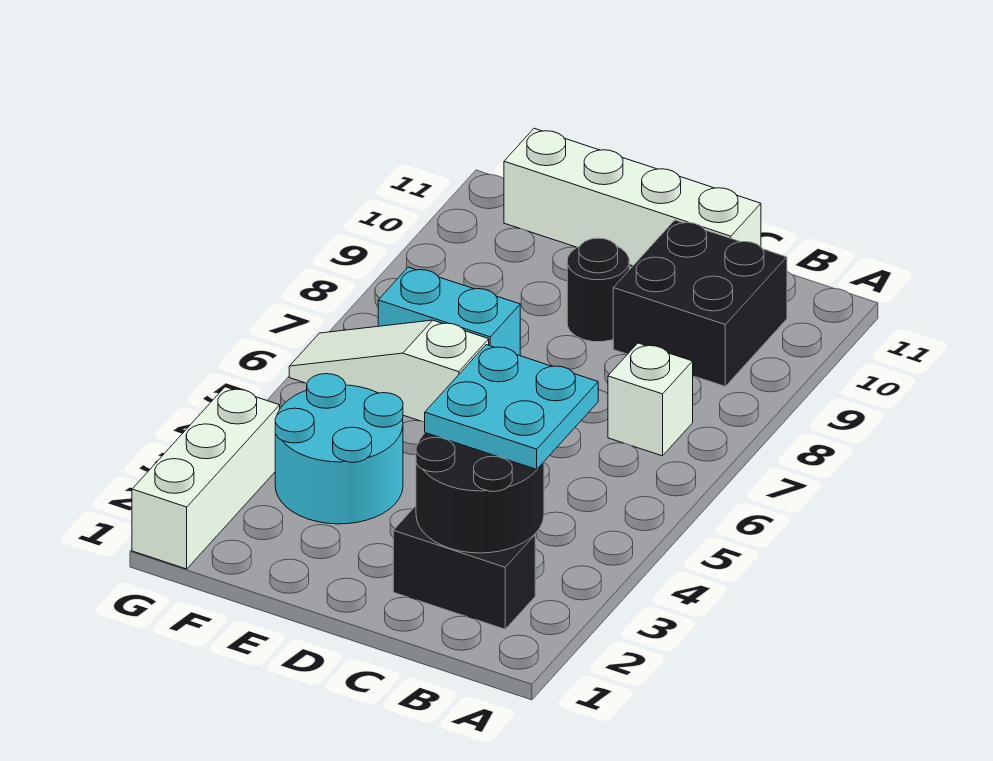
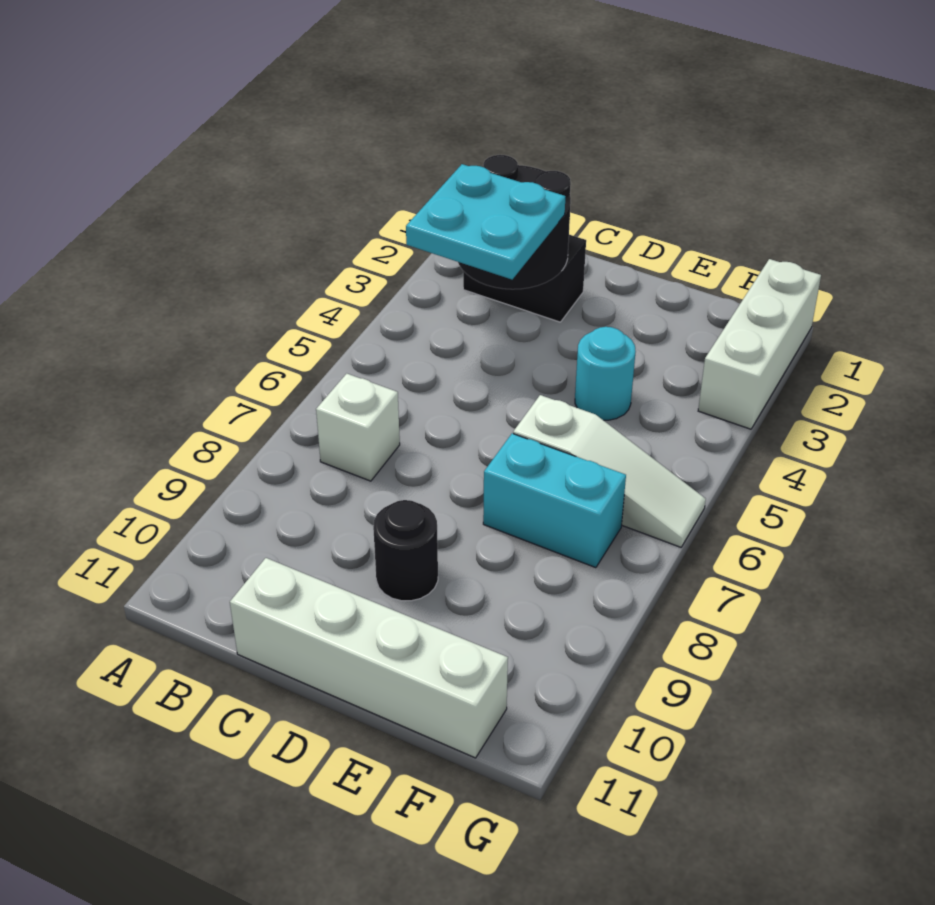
black brick B9:C10 level 1 -> none
cyan round brick E3:F4 level 1 -> cyan round brick E4 level 1

